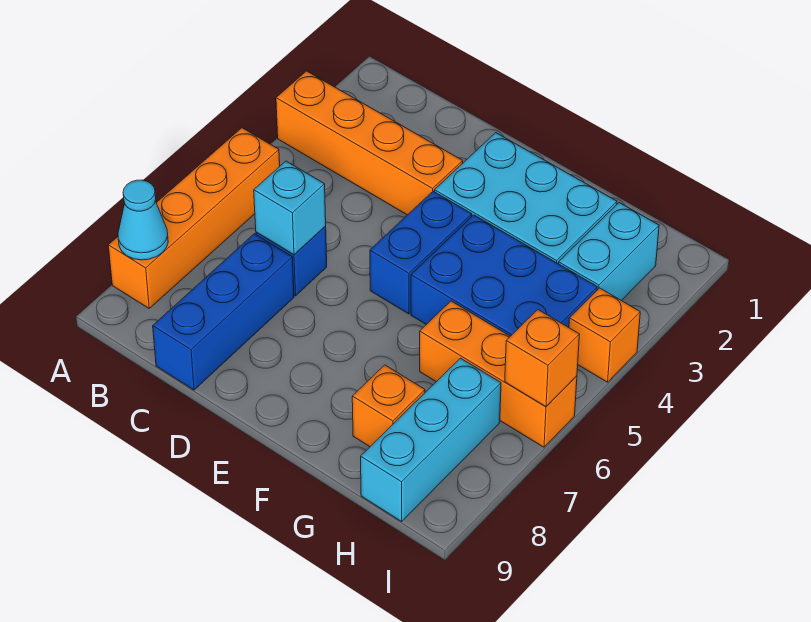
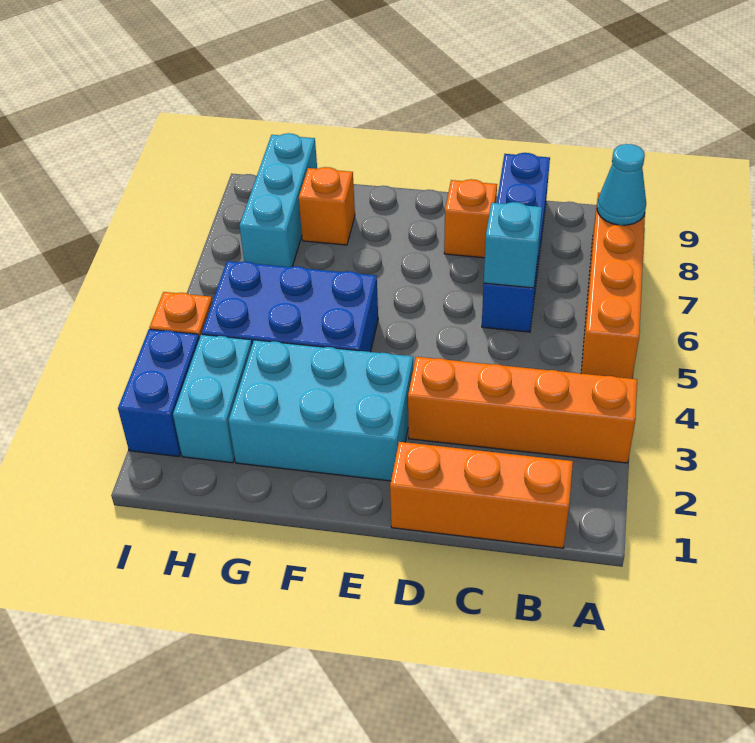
blue brick E4:E5 level 1 -> blue brick I2:I3 level 1
orange brick G6:I6 level 1 -> orange brick B1:D1 level 1
orange brick I6 level 2 -> orange brick D8 level 1

